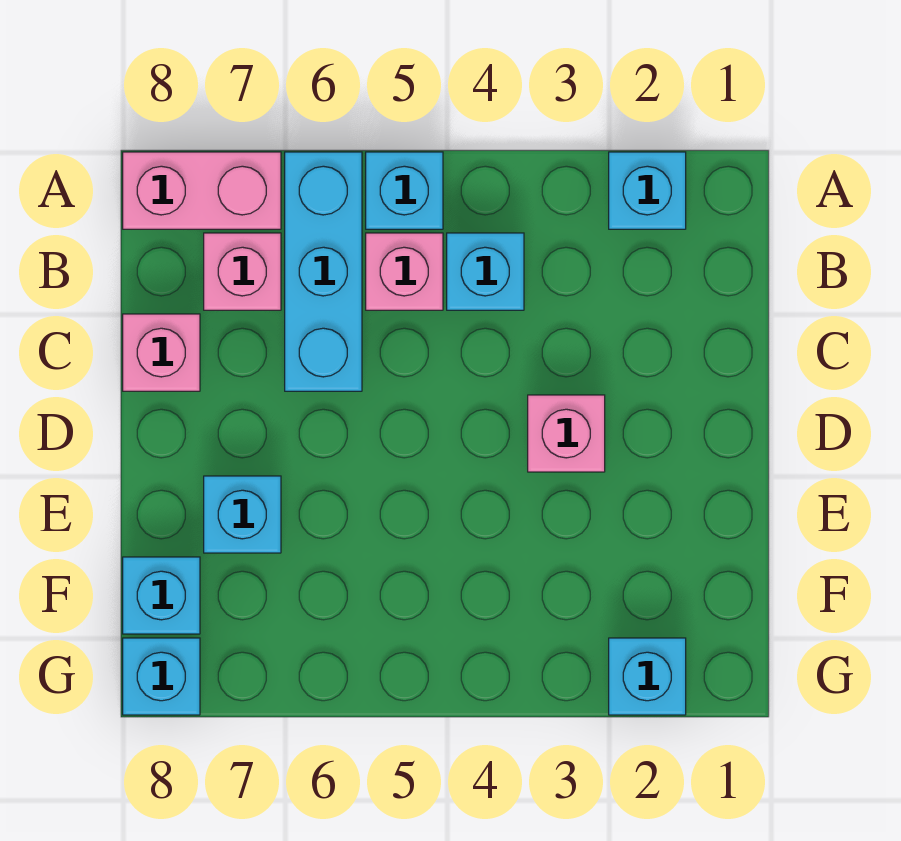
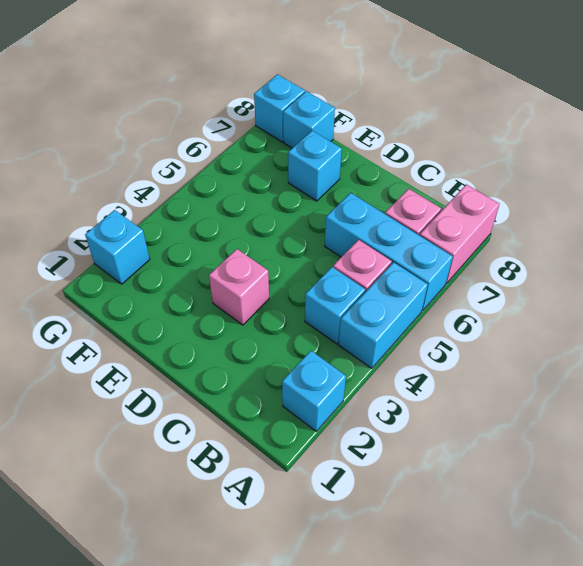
cyan brick A5 level 1 -> cyan brick A4:A5 level 1
pink brick C8 level 1 -> none

